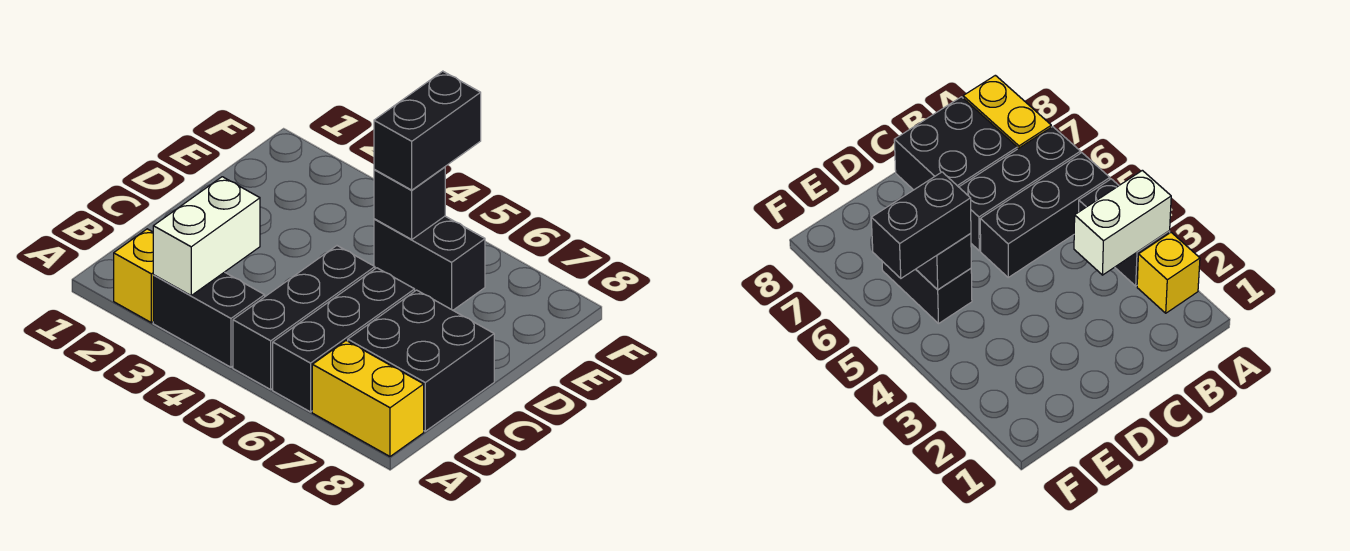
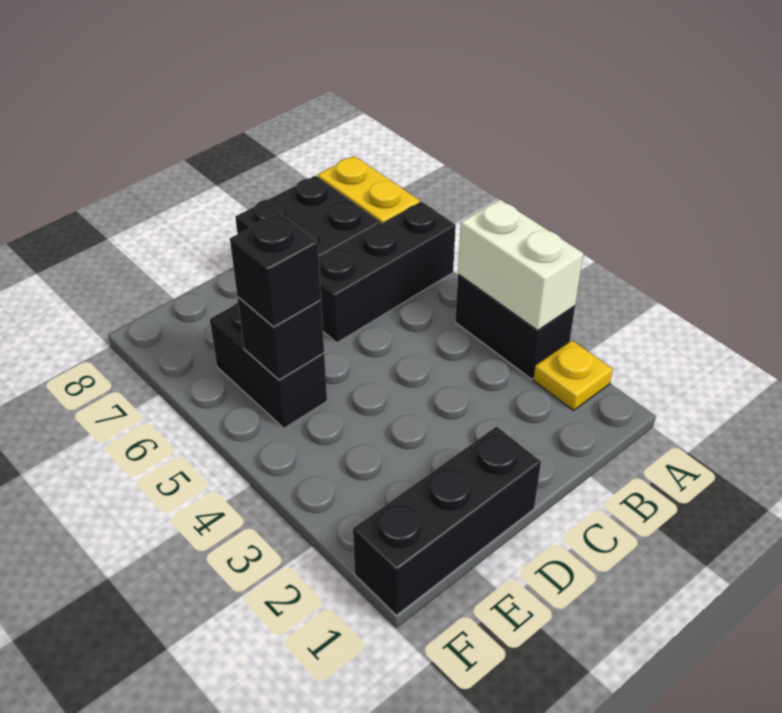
yellow brick A2 level 1 -> yellow plate A2 level 1
white brick A3:B3 level 2 -> white brick A3:A4 level 2
black brick A5:C5 level 1 -> black brick D1:F1 level 1
black brick E5:F5 level 3 -> black brick E5 level 3

